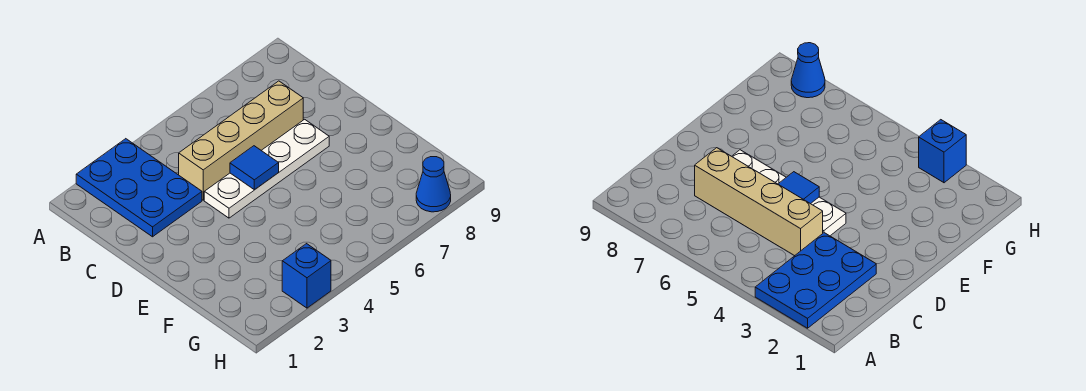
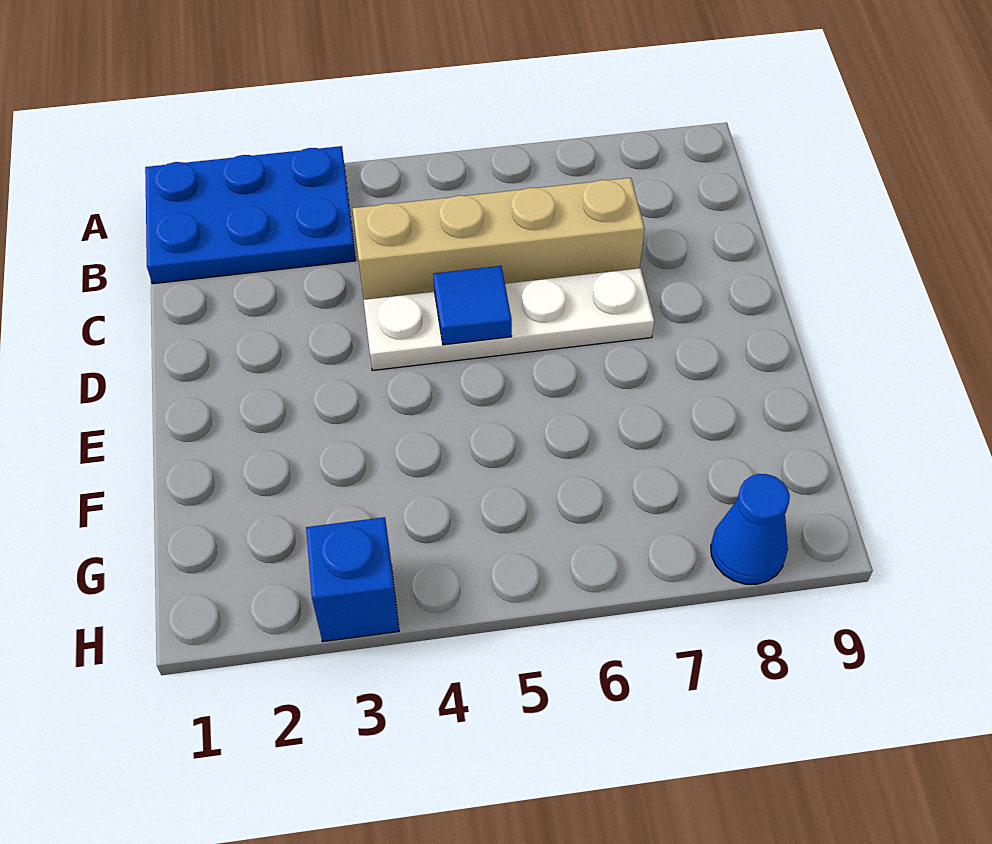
blue plate A2:C3 level 1 -> blue plate A1:B3 level 1

